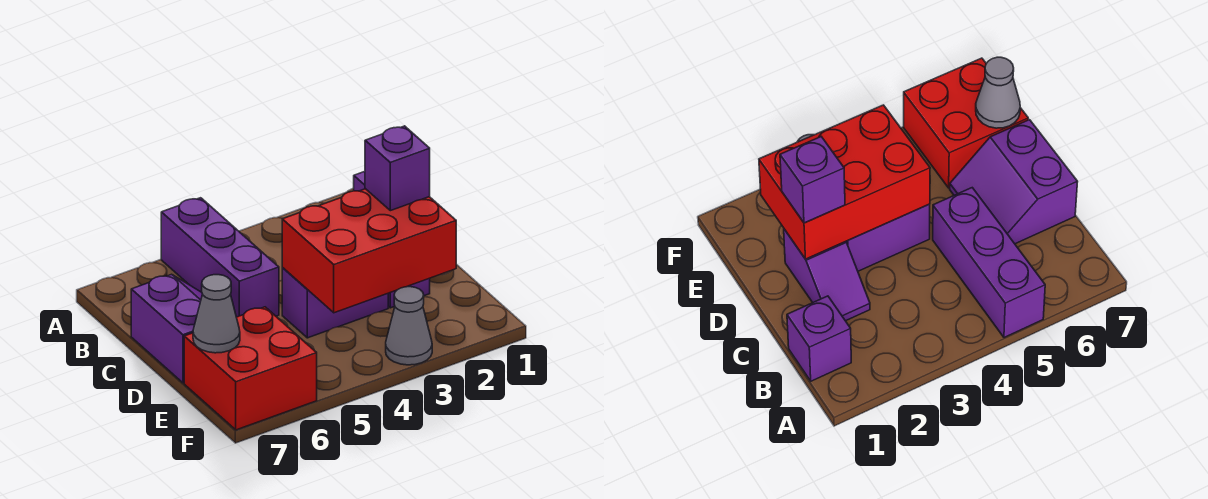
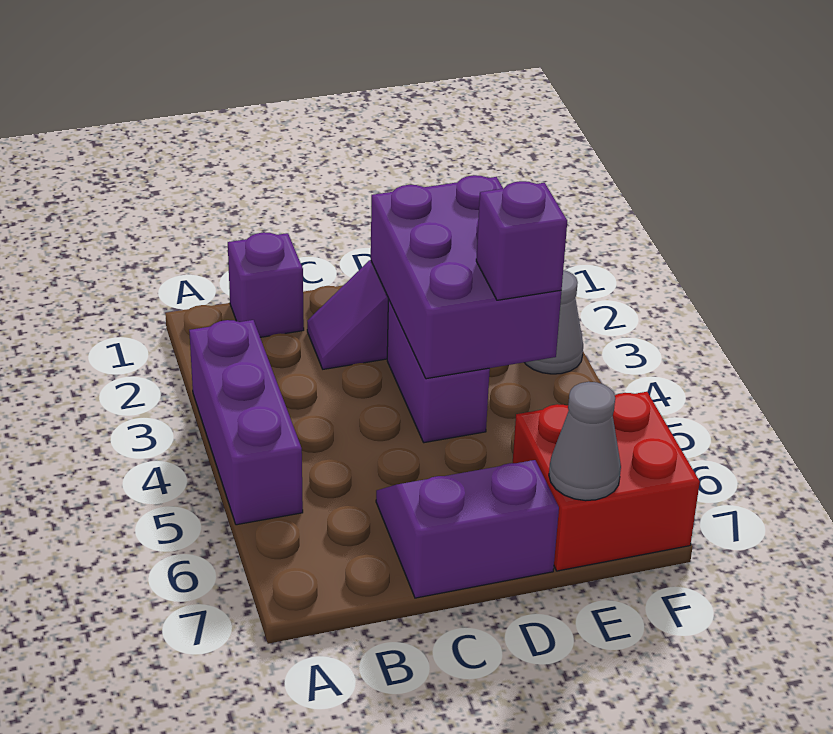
purple brick A5:C5 level 1 -> purple brick A3:A5 level 1
red brick D2:E4 level 2 -> purple brick D2:E4 level 2
purple brick D2 level 3 -> purple brick E4 level 3

